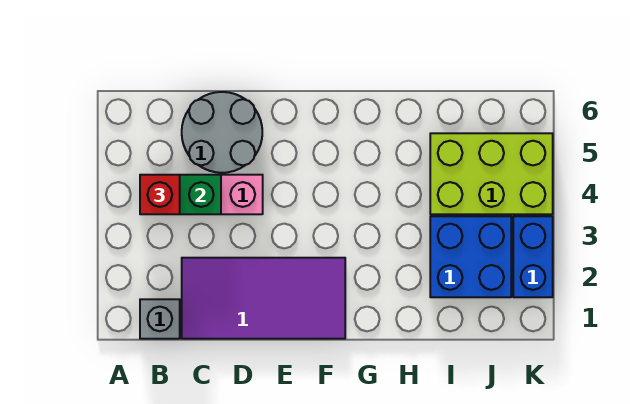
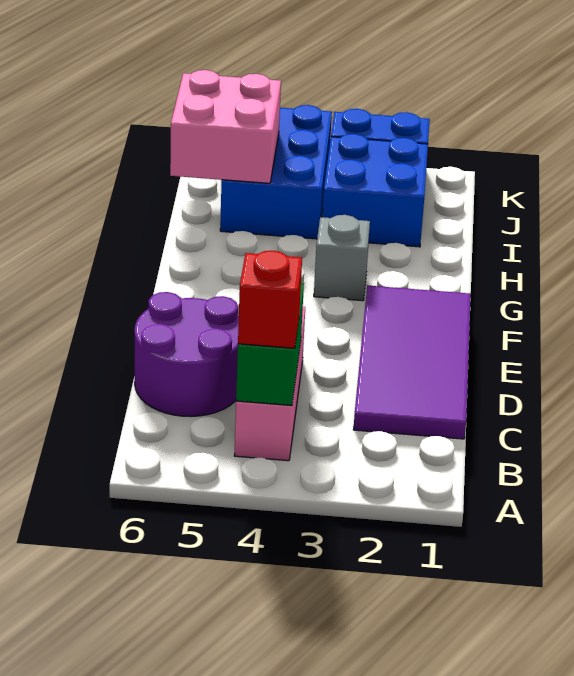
grey brick B1 level 1 -> grey brick G3 level 1
grey round brick C5:D6 level 1 -> purple round brick C5:D6 level 1
lime brick I4:K5 level 1 -> blue brick I4:K5 level 1
none -> pink brick I5:J6 level 2

